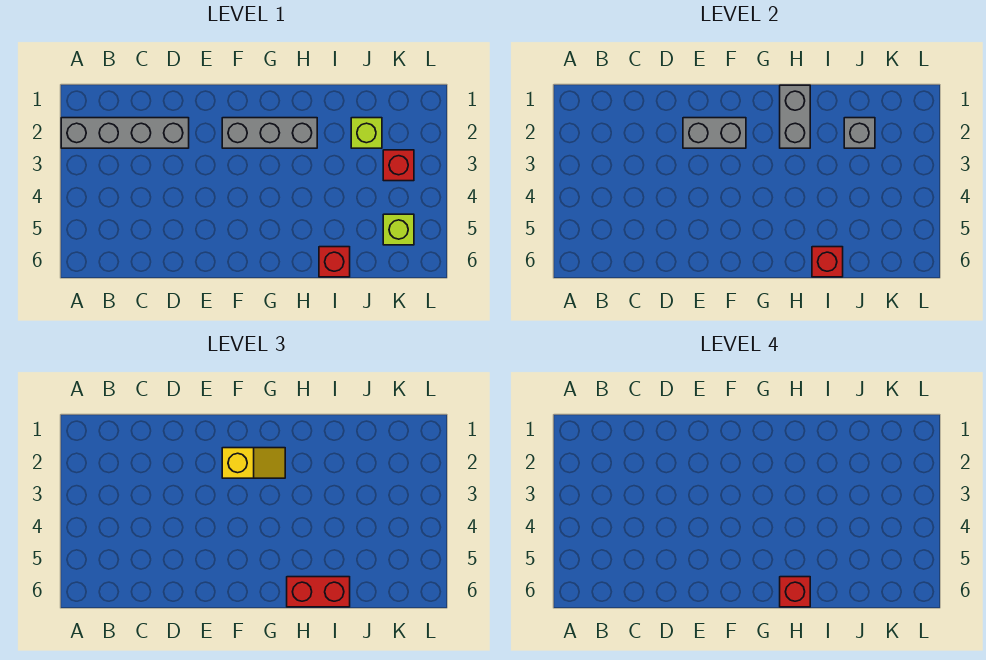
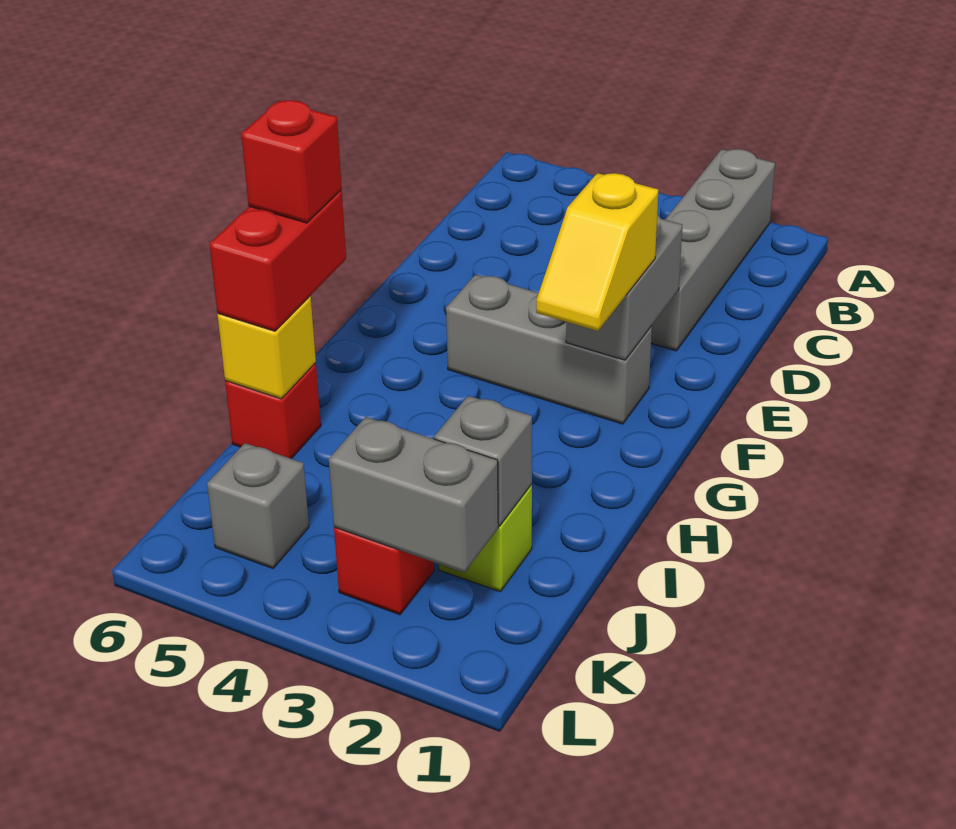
grey brick F2:H2 level 1 -> grey brick F2:F4 level 1
grey brick H1:H2 level 2 -> grey brick K2:K3 level 2
red brick I6 level 2 -> yellow brick I6 level 2
lime brick K5 level 1 -> grey brick K5 level 1

